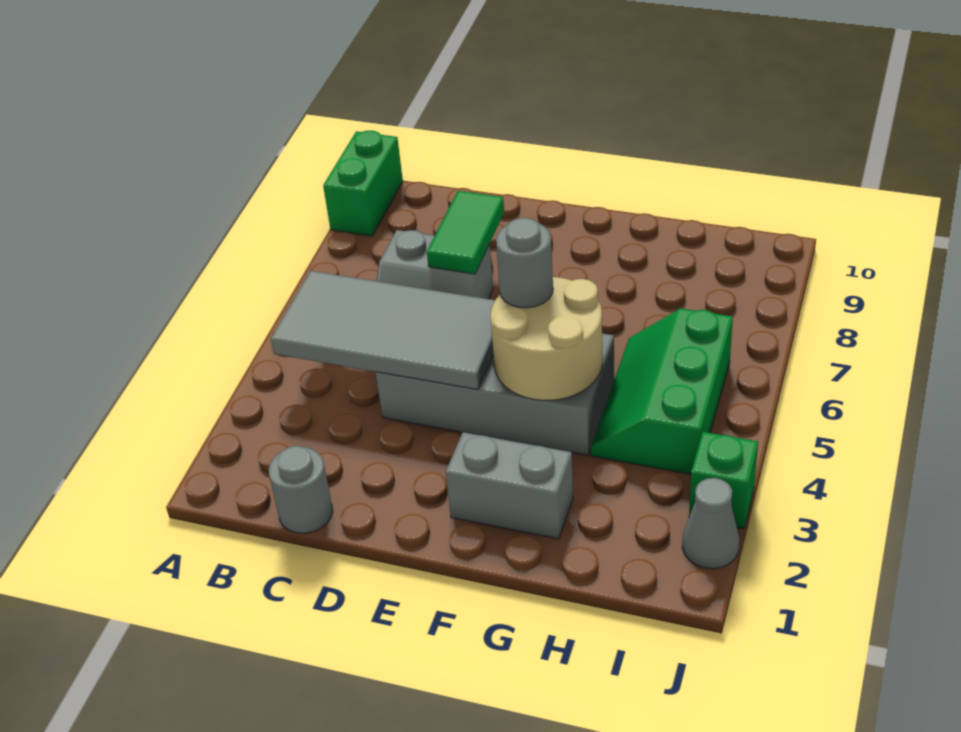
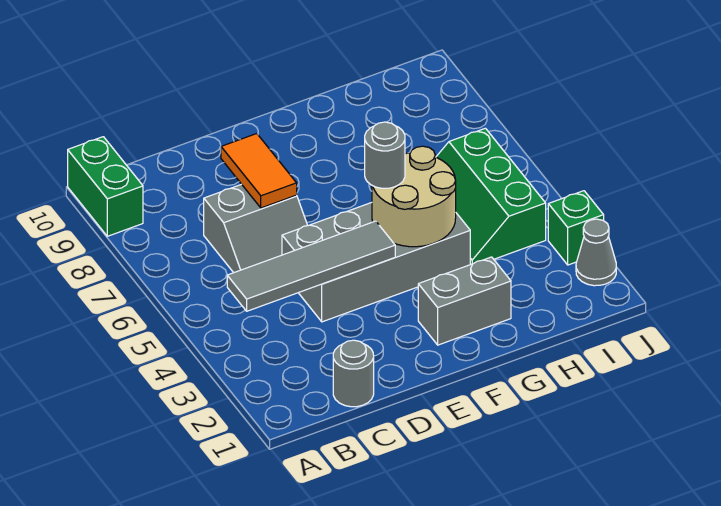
grey tile B4:E5 level 2 -> grey tile B4:E4 level 2
green tile D7:D8 level 2 -> orange tile D7:D8 level 2

